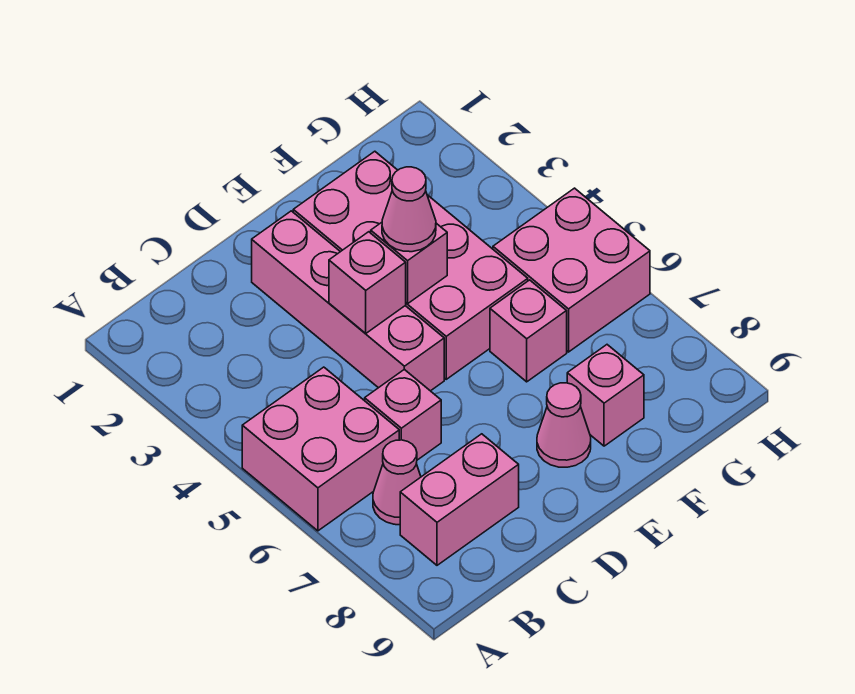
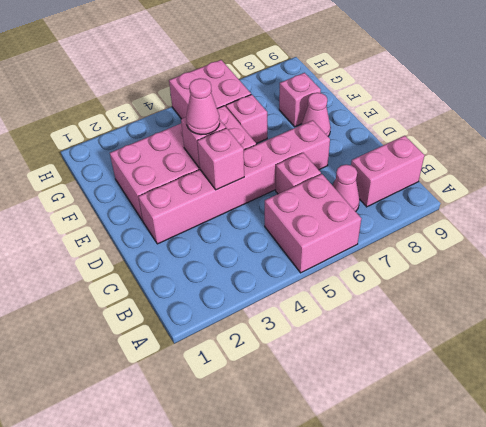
pink brick B8:C8 level 1 -> pink brick B8:B9 level 1
pink brick D2:D5 level 1 -> pink brick D2:D7 level 1

